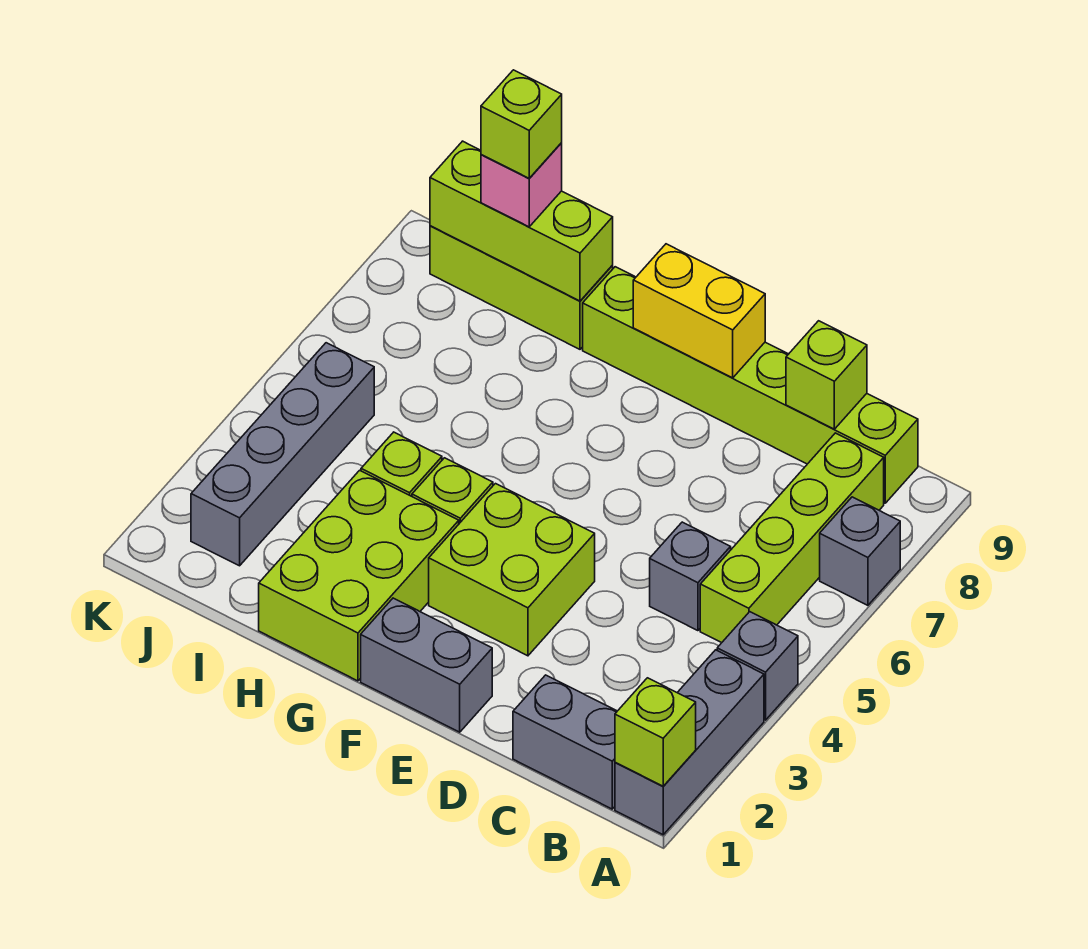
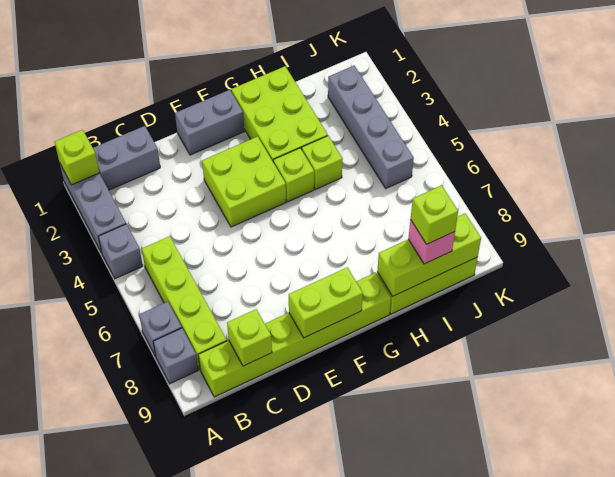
grey brick C5 level 1 -> grey brick A8 level 1
yellow brick E9:F9 level 2 -> lime brick E9:F9 level 2

